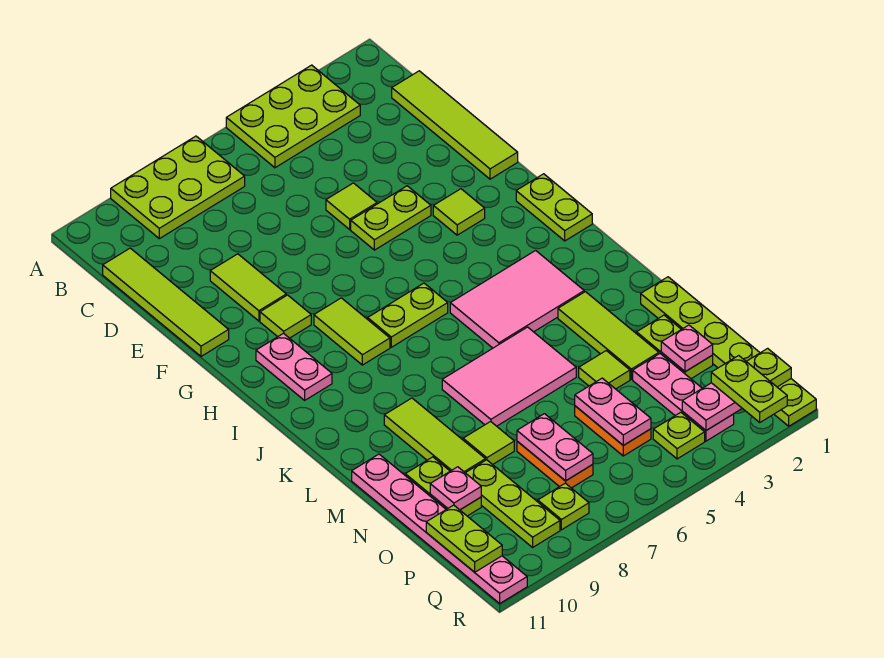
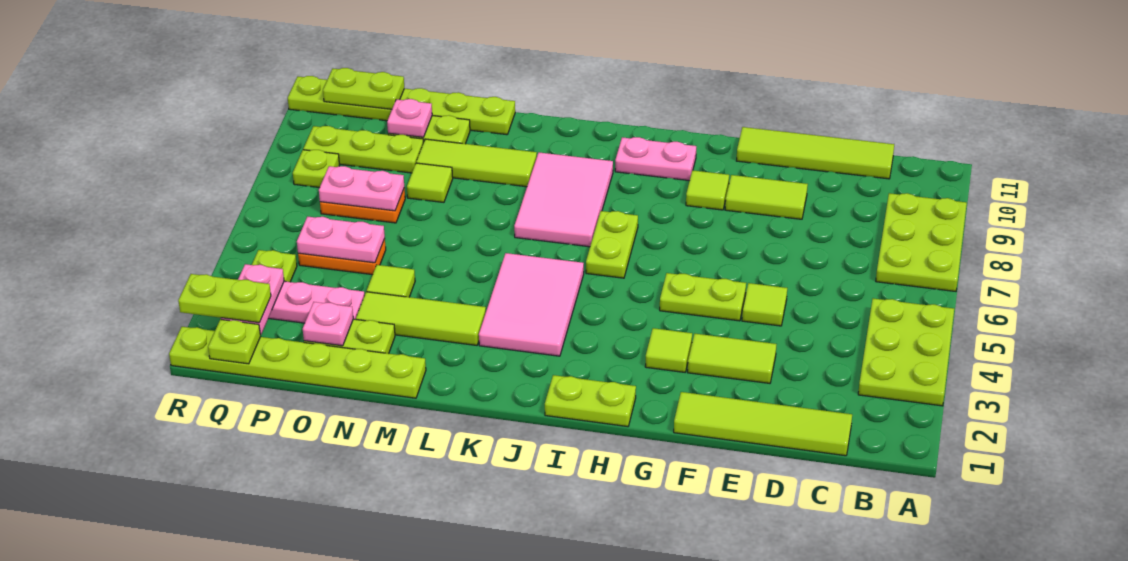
lime plate F4:F5 level 1 -> lime plate F5:G5 level 1
lime tile H8:I8 level 1 -> lime tile E3:F3 level 1
pink tile L5:M7 level 1 -> pink tile J7:K9 level 1
pink plate M11:R11 level 1 -> lime plate M11:R11 level 1

